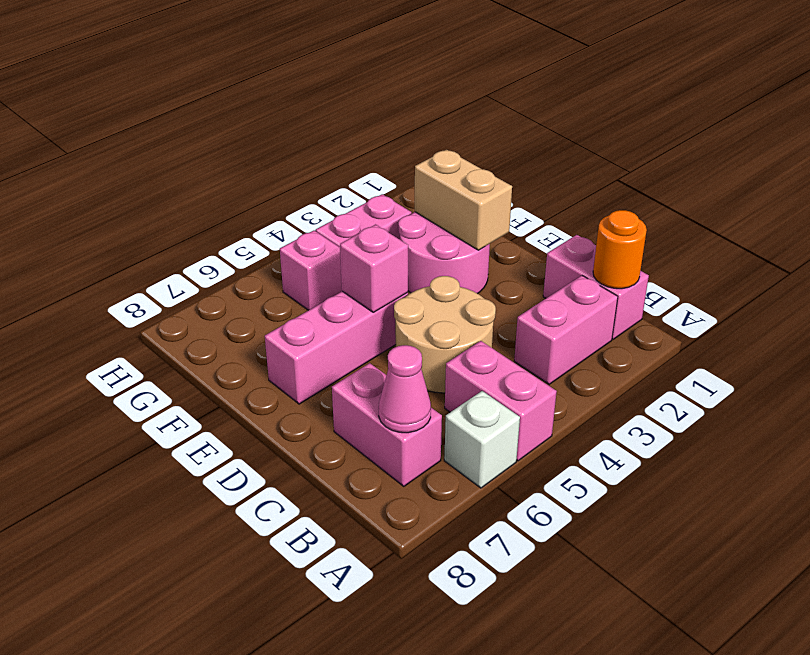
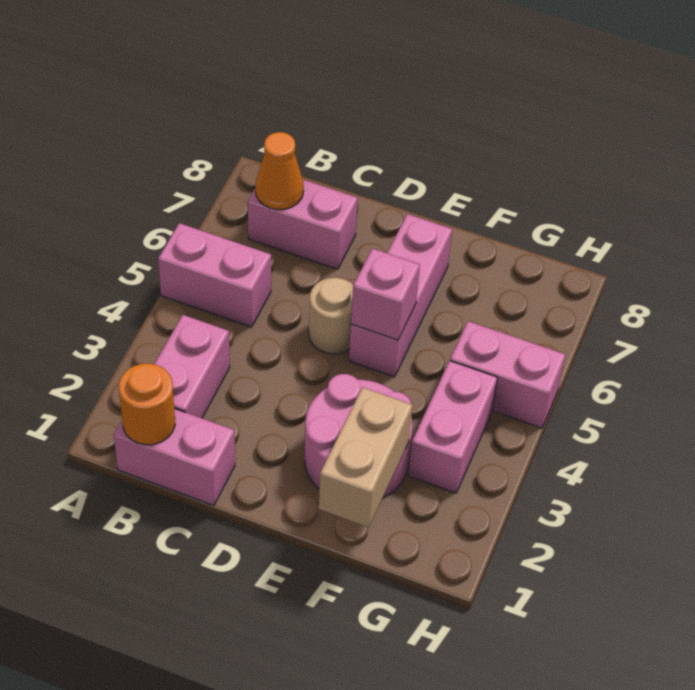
white brick A6 level 1 -> none
pink cone B7 level 2 -> orange cone B7 level 2
tan round brick C4:D5 level 1 -> tan round brick D5 level 1
tan brick E2:F2 level 2 -> tan brick F1:F2 level 2
pink brick G5 level 1 -> pink brick G5:H5 level 1

